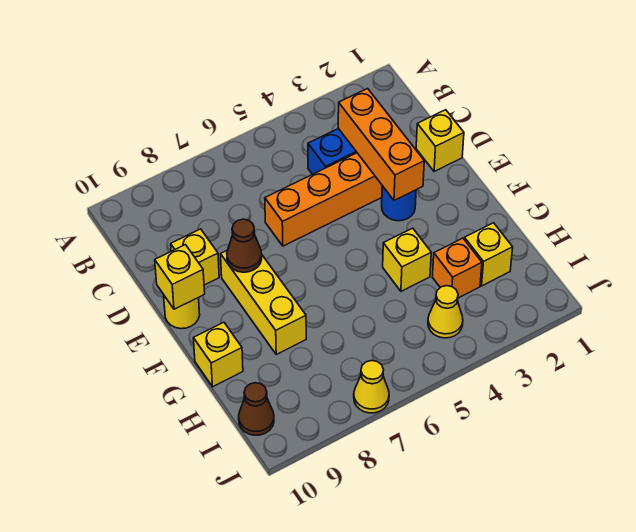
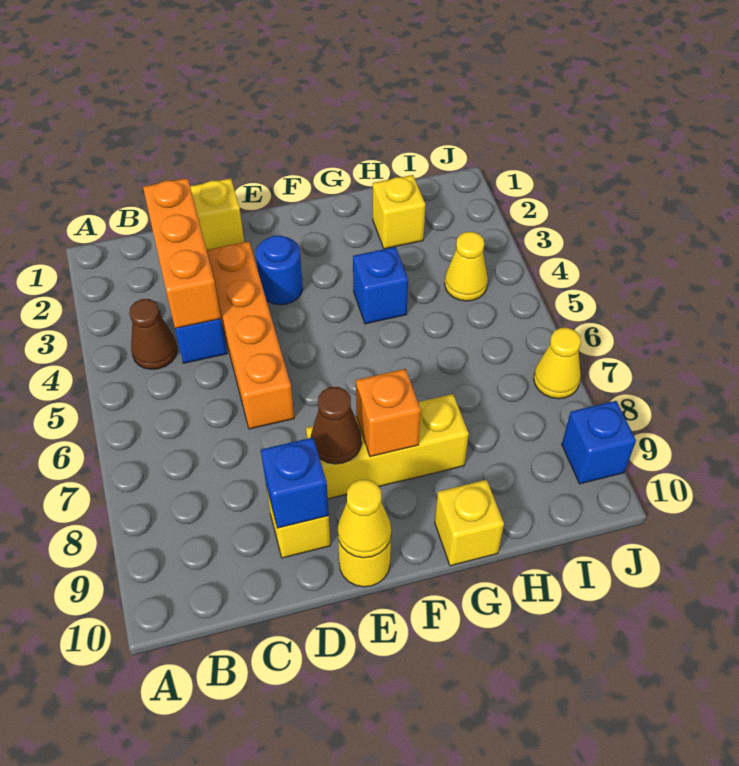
orange brick C3:E3 level 2 -> orange brick C2:C4 level 2
none -> blue brick D9 level 2
yellow brick E10 level 2 -> yellow cone E10 level 2
yellow brick G4 level 1 -> blue brick G4 level 1
orange brick H3 level 1 -> orange brick F8 level 2
brown cone I10 level 1 -> brown cone B4 level 1
none -> blue brick J9 level 1

